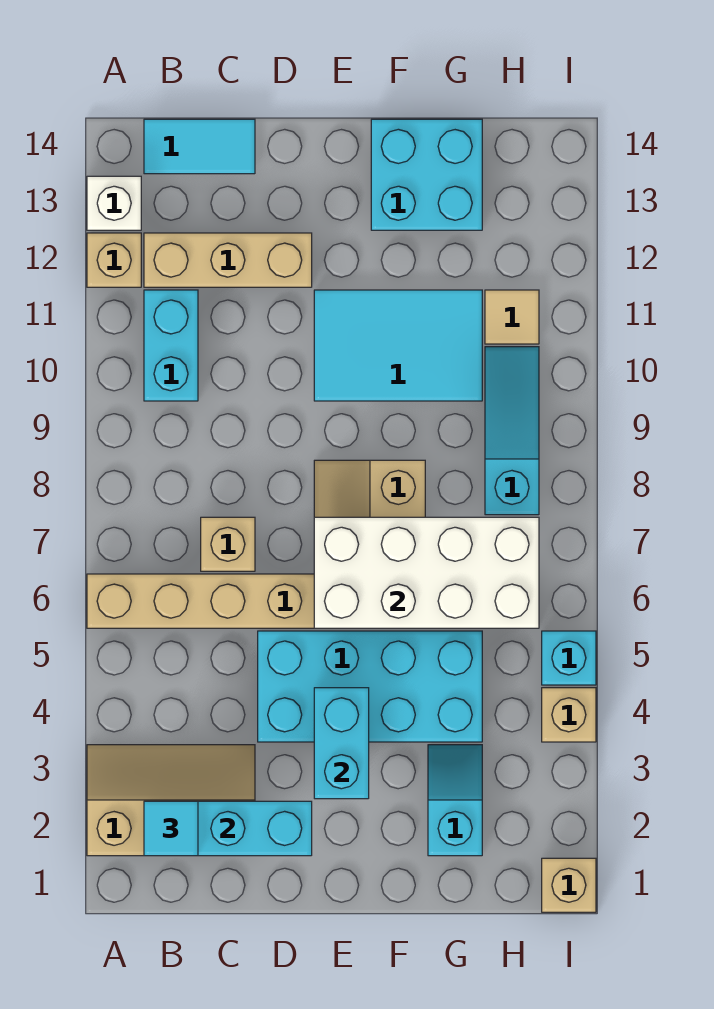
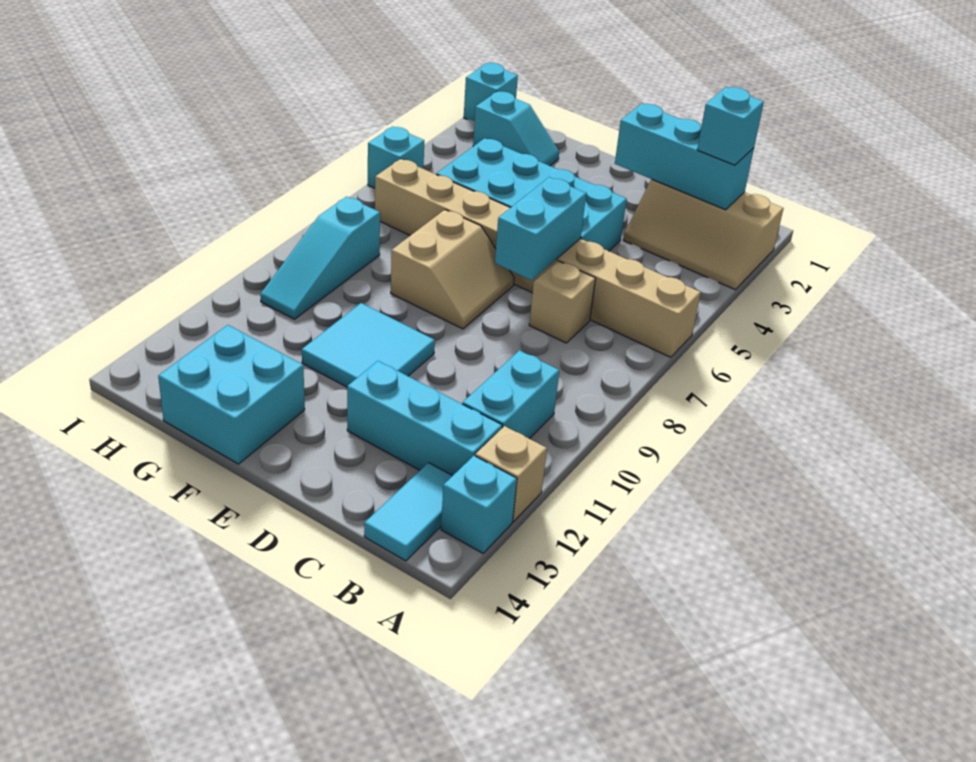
white brick A13 level 1 -> cyan brick A13 level 1
cyan tile B2 level 3 -> cyan brick B2 level 3
tan brick B12:D12 level 1 -> cyan brick B12:D12 level 1
cyan tile B14:C14 level 1 -> cyan tile B13:B14 level 1
cyan brick E3:E4 level 2 -> cyan brick D6:D7 level 2
white brick E6:H7 level 2 -> none
cyan tile E10:G11 level 1 -> cyan tile E10:F11 level 1
cyan slope G2:G3 level 1 top 2 -> cyan slope G2:H2 level 1 top H
tan tile H11 level 1 -> none
tan brick I1 level 1 -> cyan brick I1 level 1
tan brick I4 level 1 -> none

